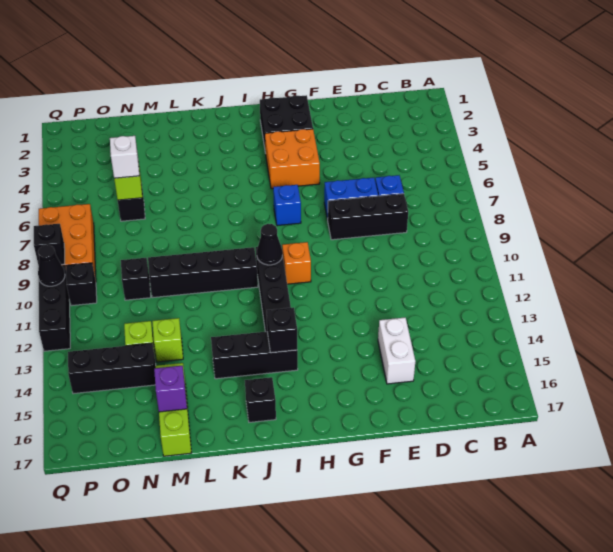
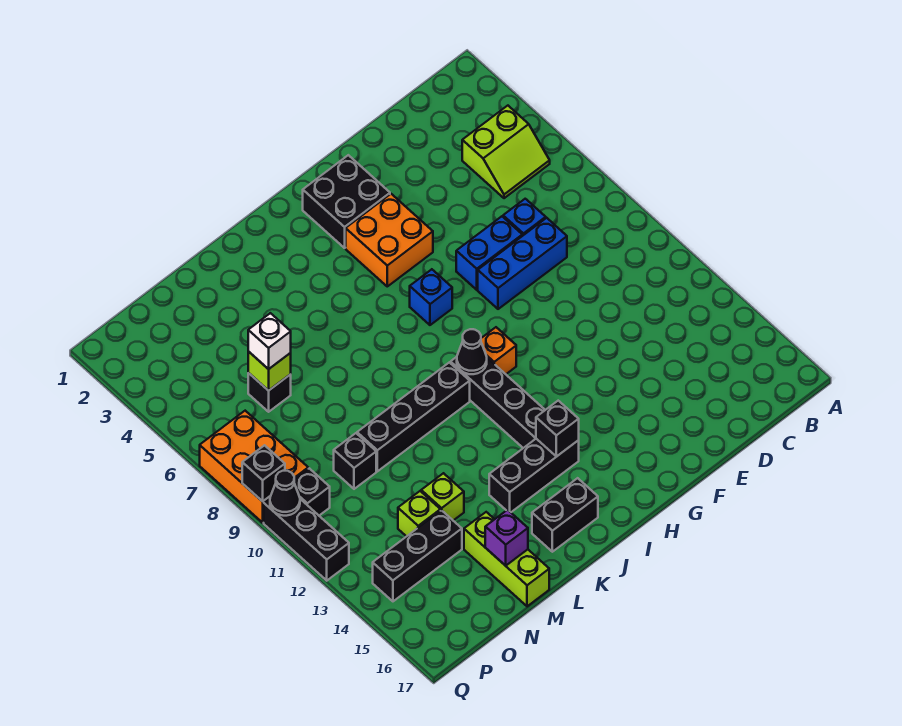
none -> lime slope B4:C5 level 1 top 4
black brick D8:F8 level 1 -> blue brick D8:F8 level 1
white brick E14:E15 level 1 -> none
black brick J16 level 1 -> black brick J16:K16 level 1

